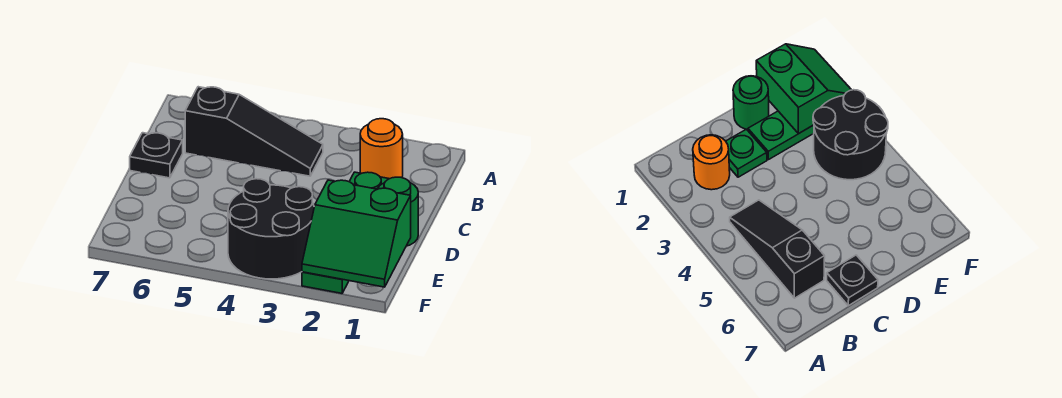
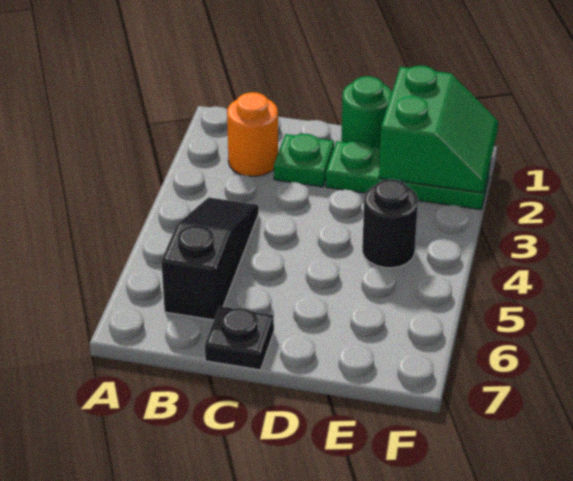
black round brick E3:F4 level 1 -> black round brick E4 level 1

